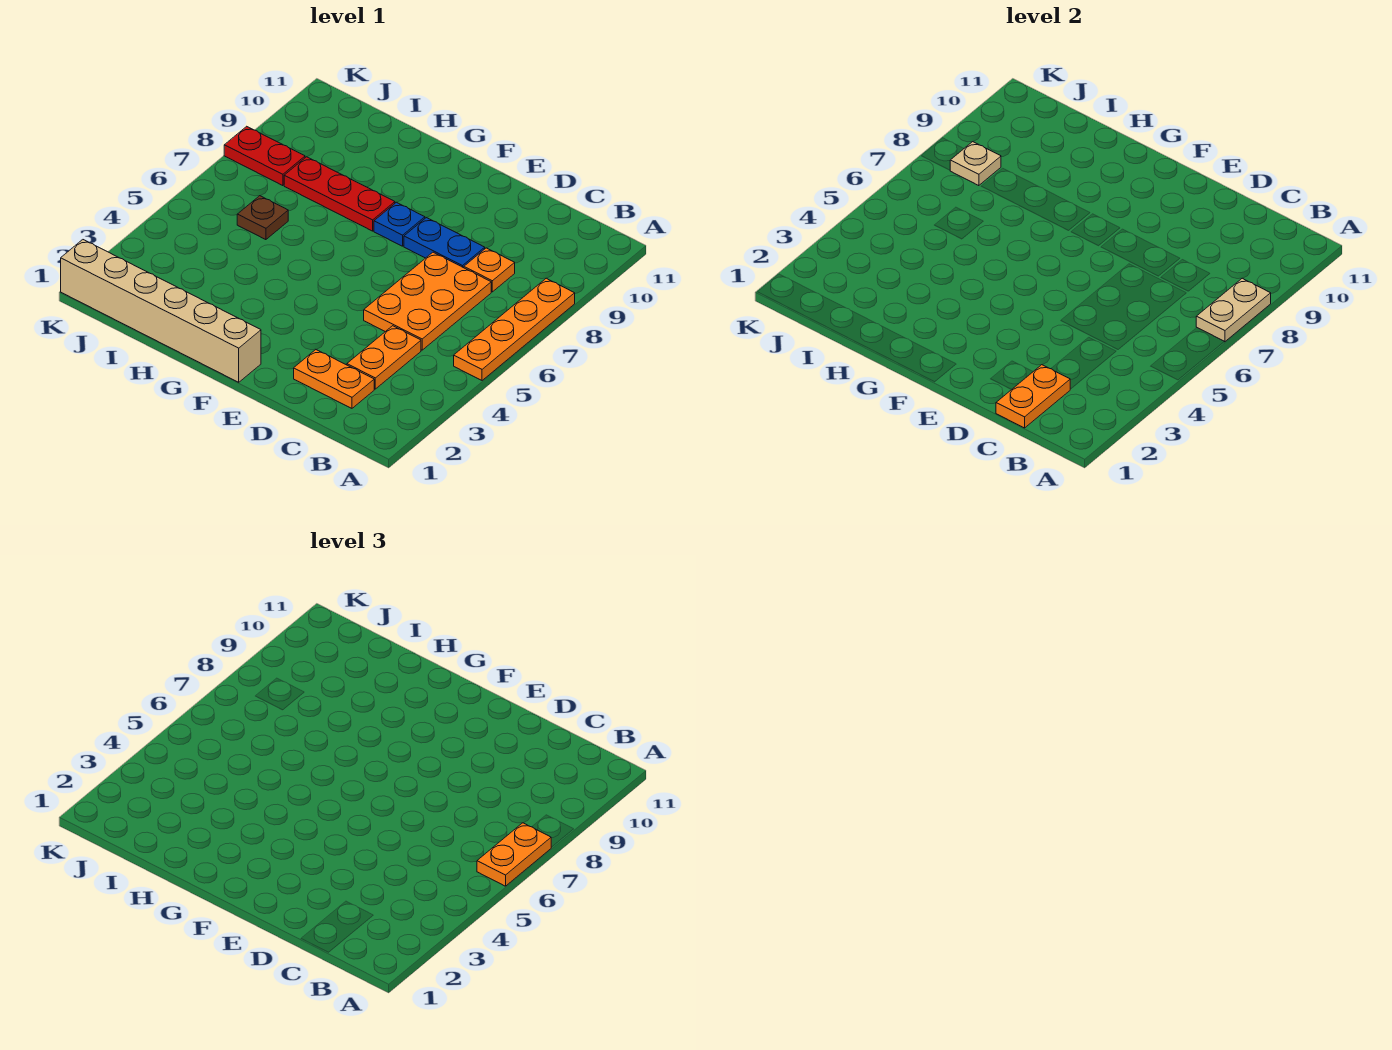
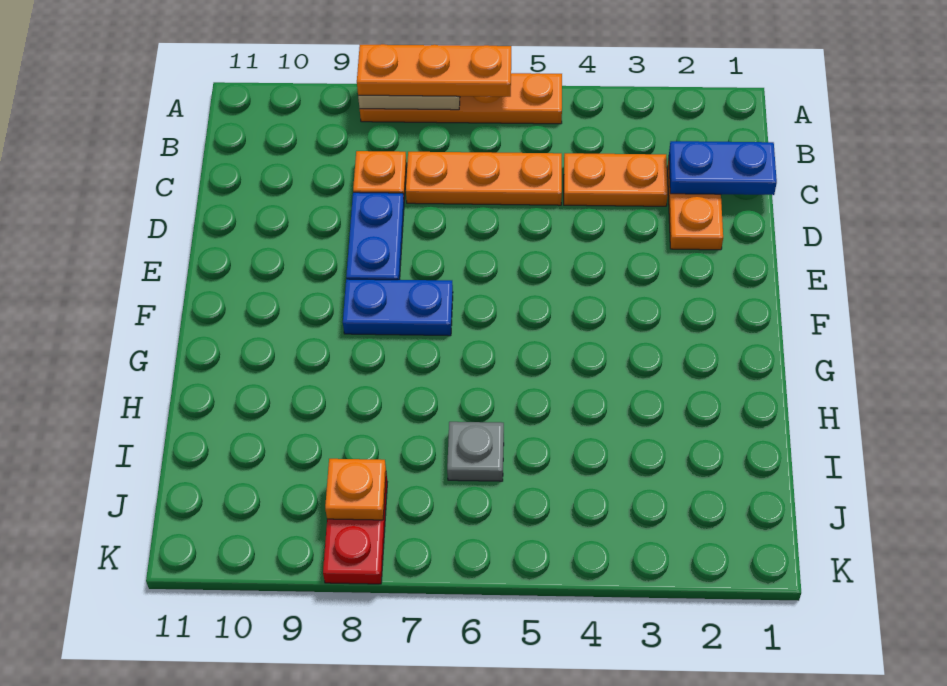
orange plate A6:A7 level 3 -> orange plate A6:A8 level 3
orange plate C1:C2 level 2 -> blue plate C1:C2 level 2
orange plate C5:D7 level 1 -> orange plate C5:C7 level 1
tan brick F1:K1 level 1 -> none
blue plate F8 level 1 -> blue plate F7:F8 level 1
red plate G8:I8 level 1 -> none
brown plate I6 level 1 -> grey plate I6 level 1
tan plate J8 level 2 -> orange plate J8 level 2

